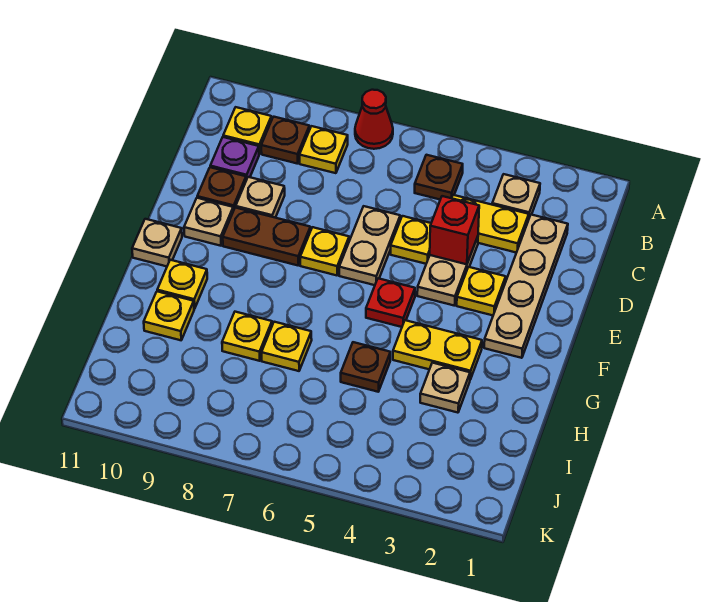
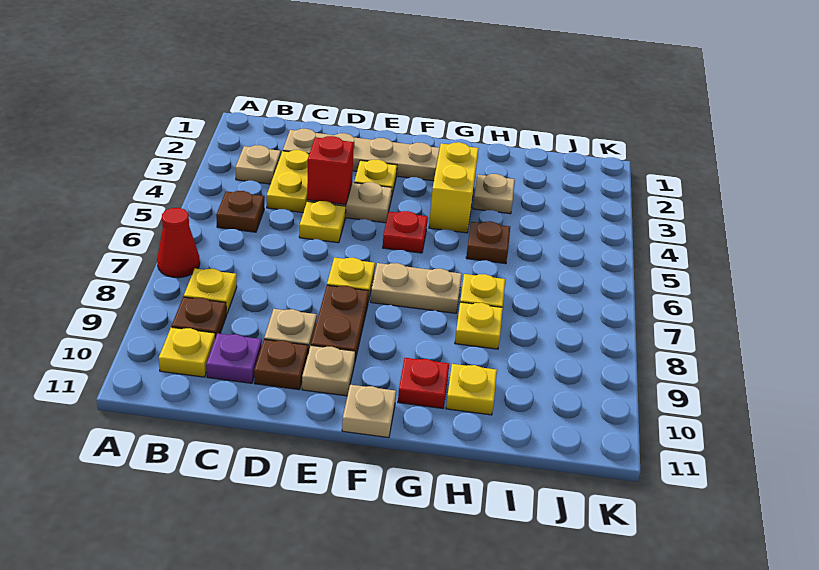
tan plate D6:E6 level 1 -> tan plate F7:G7 level 1
yellow plate G3:G4 level 1 -> yellow brick G3:G4 level 1
yellow plate G10 level 1 -> red plate G10 level 1

